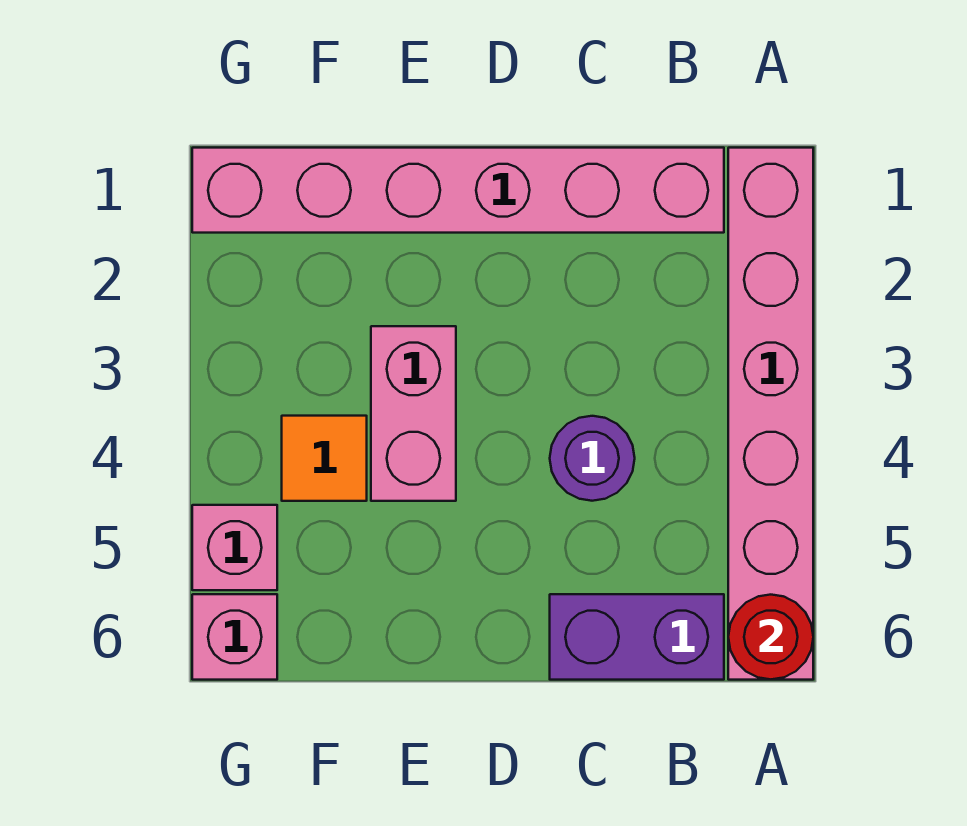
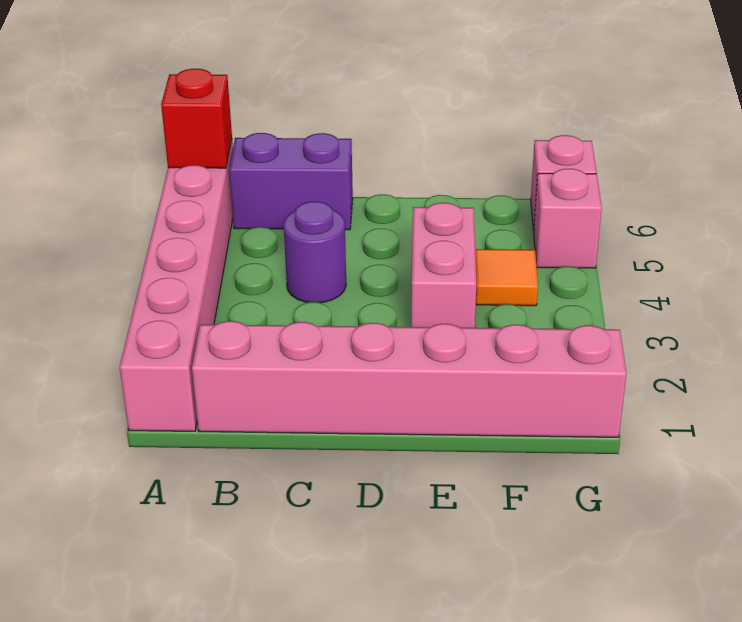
red round brick A6 level 2 -> red brick A6 level 2

